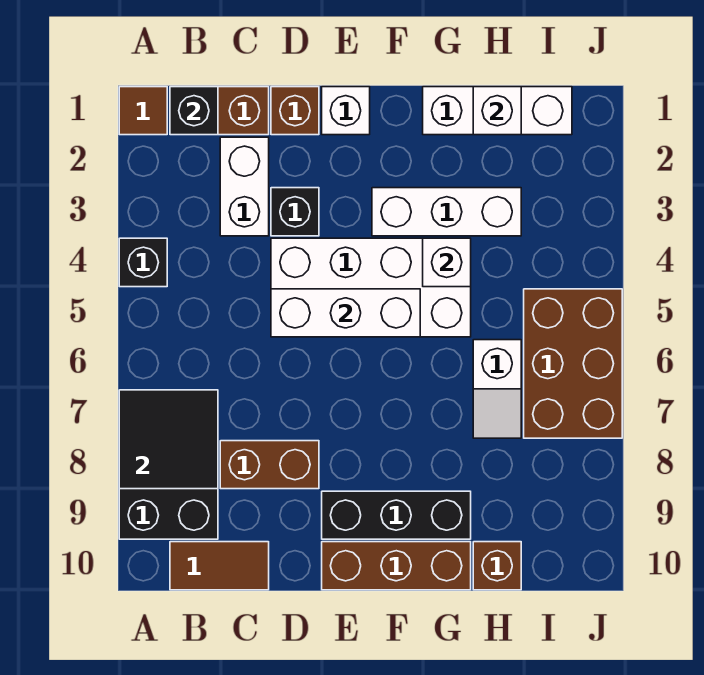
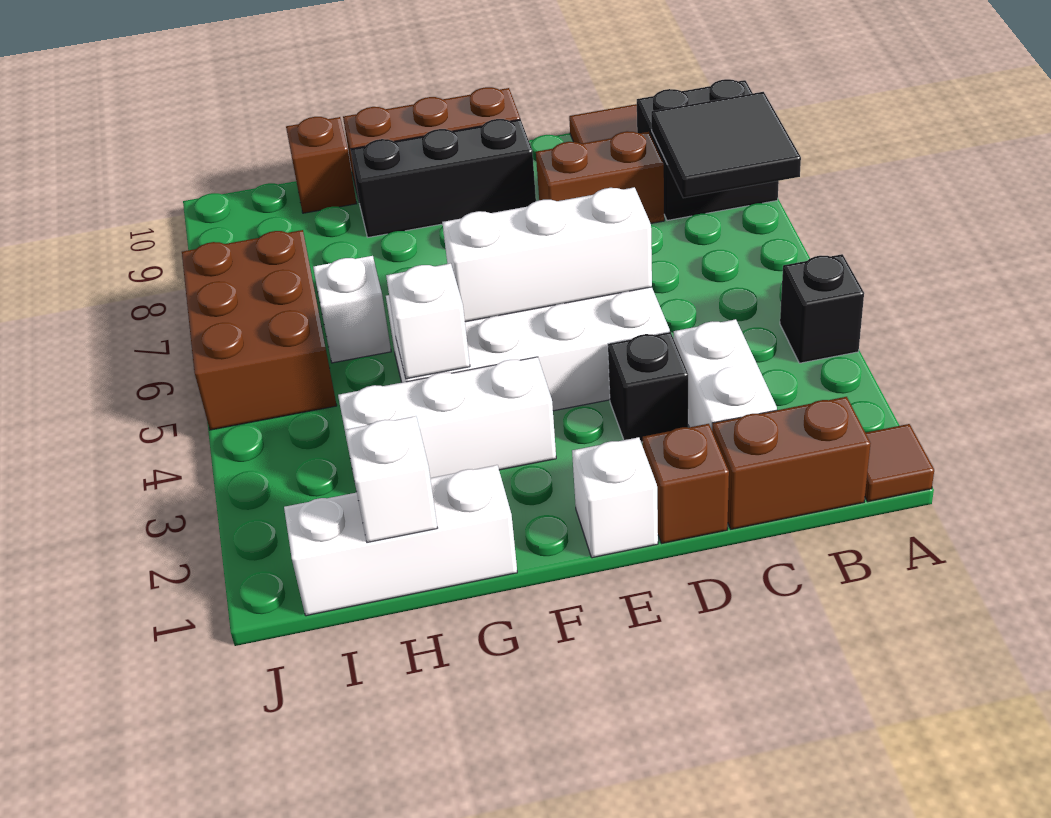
black brick B1 level 2 -> none

